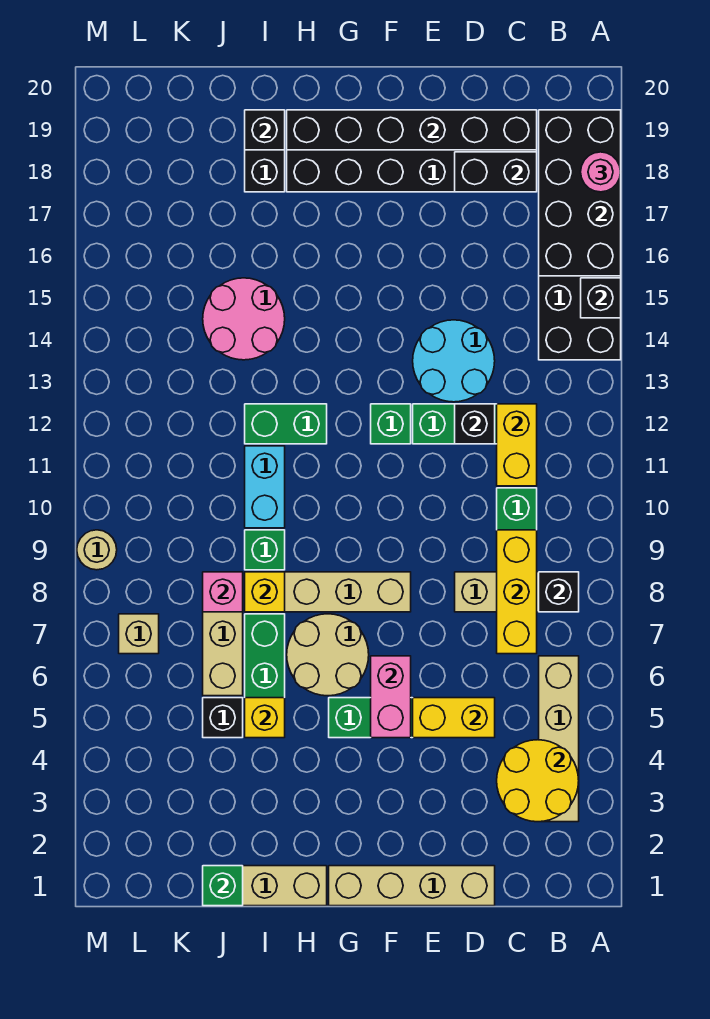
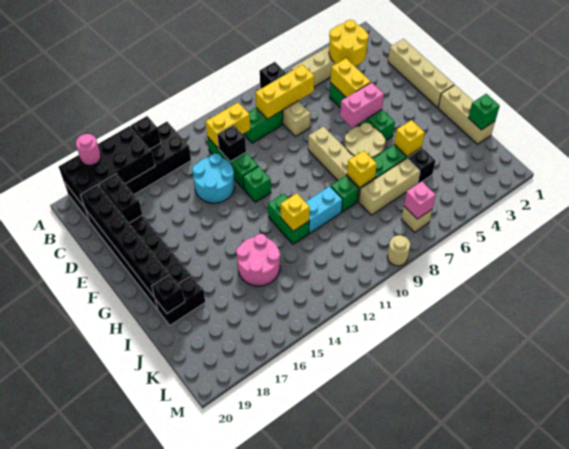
none -> yellow brick I12 level 2
pink brick J8 level 2 -> pink brick L7 level 2

